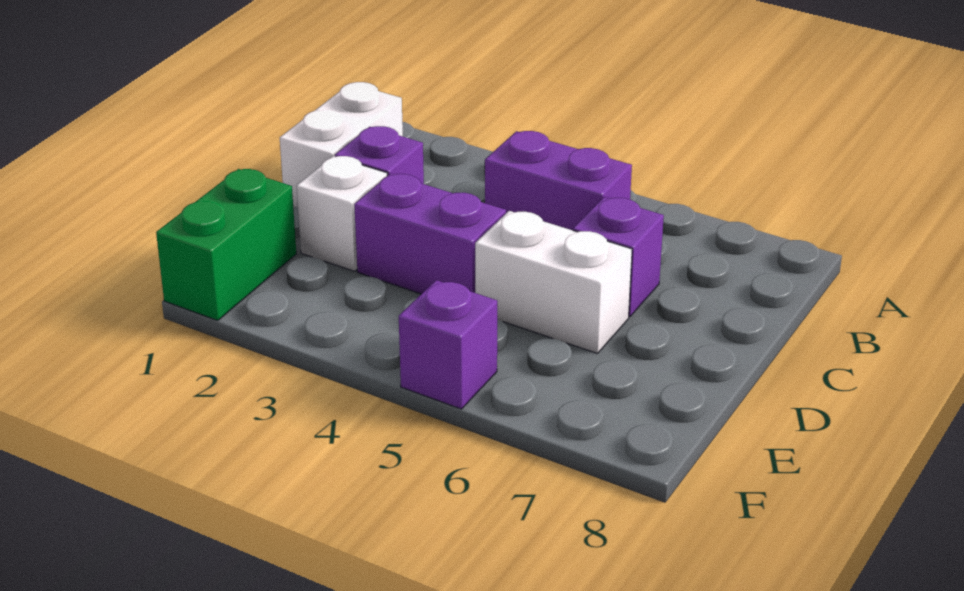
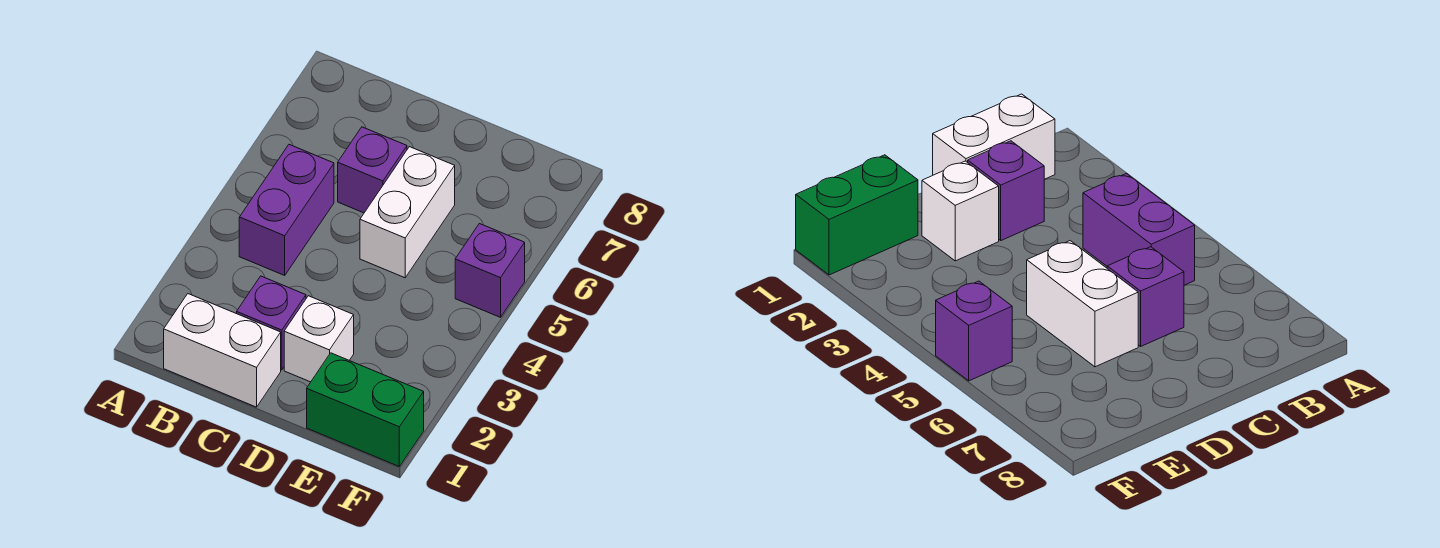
purple brick D3:D4 level 1 -> none

